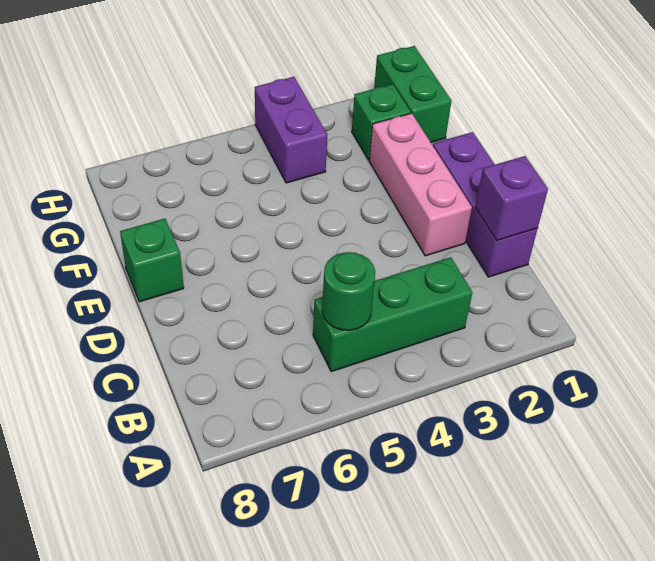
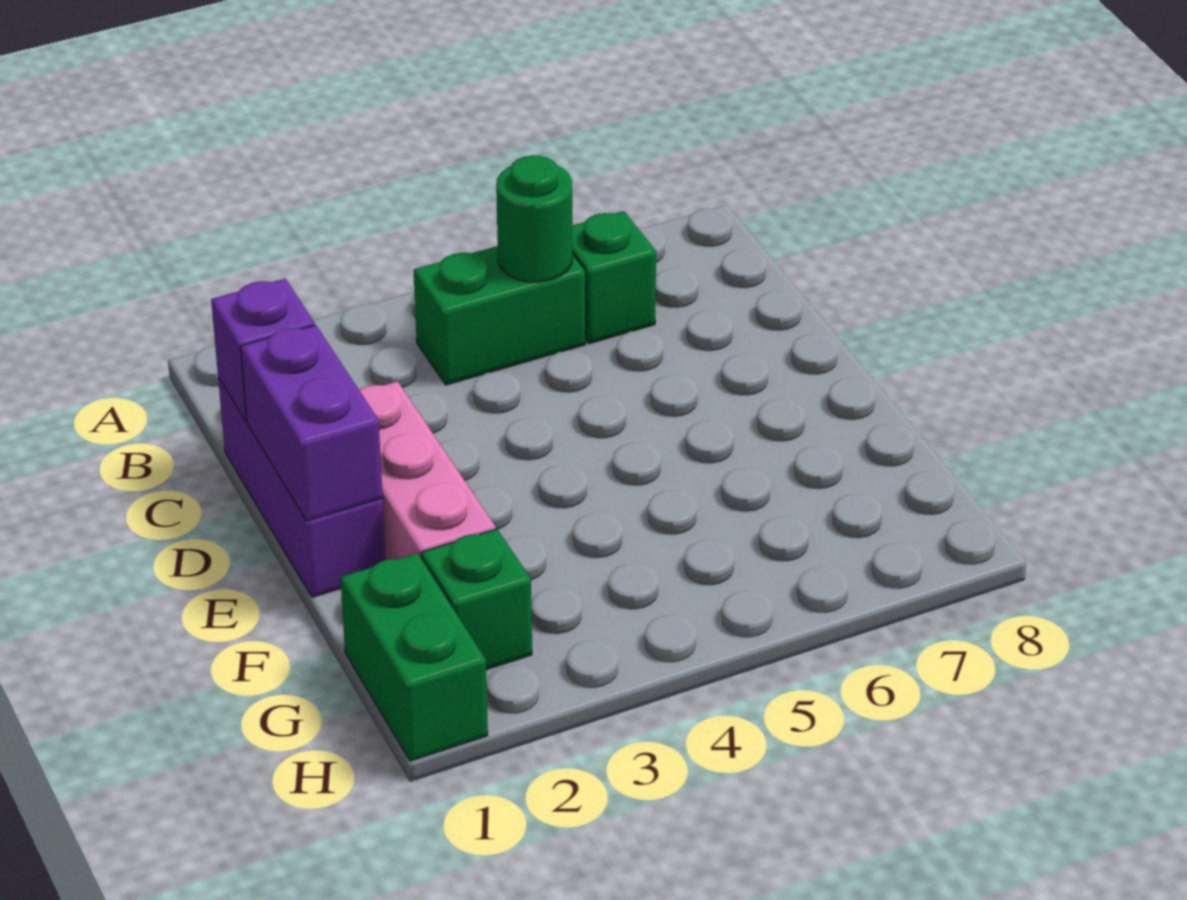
green brick B3:B5 level 1 -> green brick B4:B5 level 1
green brick E8 level 1 -> green brick B6 level 1
purple brick G4:H4 level 1 -> purple brick D1:E1 level 2

